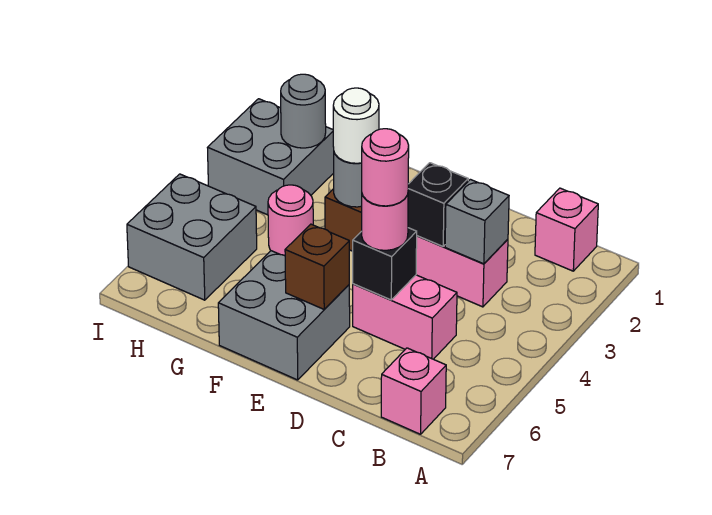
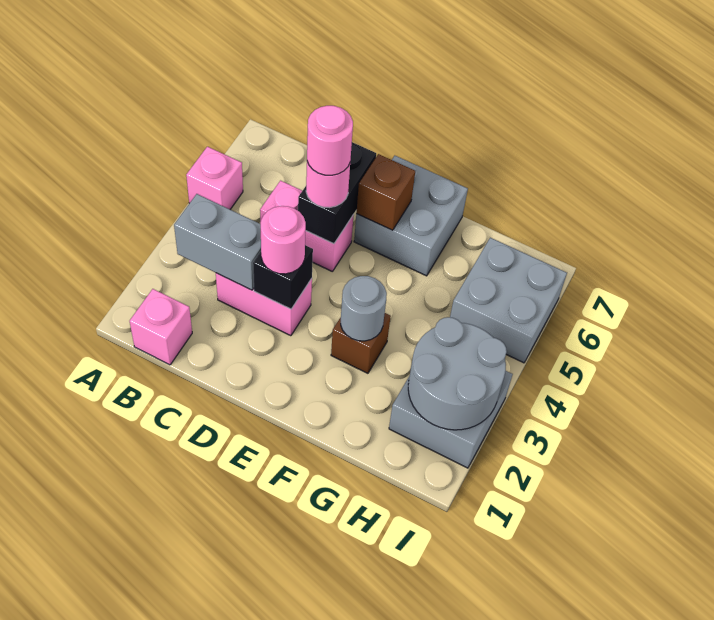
pink brick B7 level 1 -> pink brick A5 level 1
grey brick C3 level 2 -> grey brick B3:C3 level 2
black brick D5 level 2 -> black brick D5:D6 level 2
white round brick F3 level 3 -> none
pink round brick G4 level 1 -> pink round brick D3 level 3
grey round brick H2 level 2 -> grey round brick H2:I3 level 2

